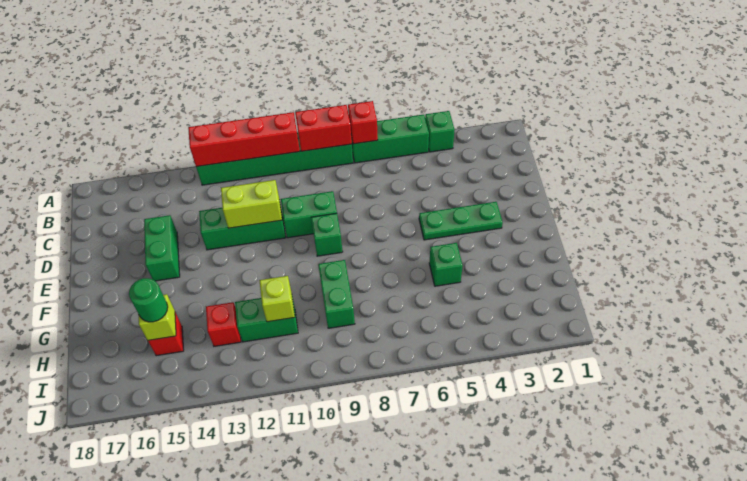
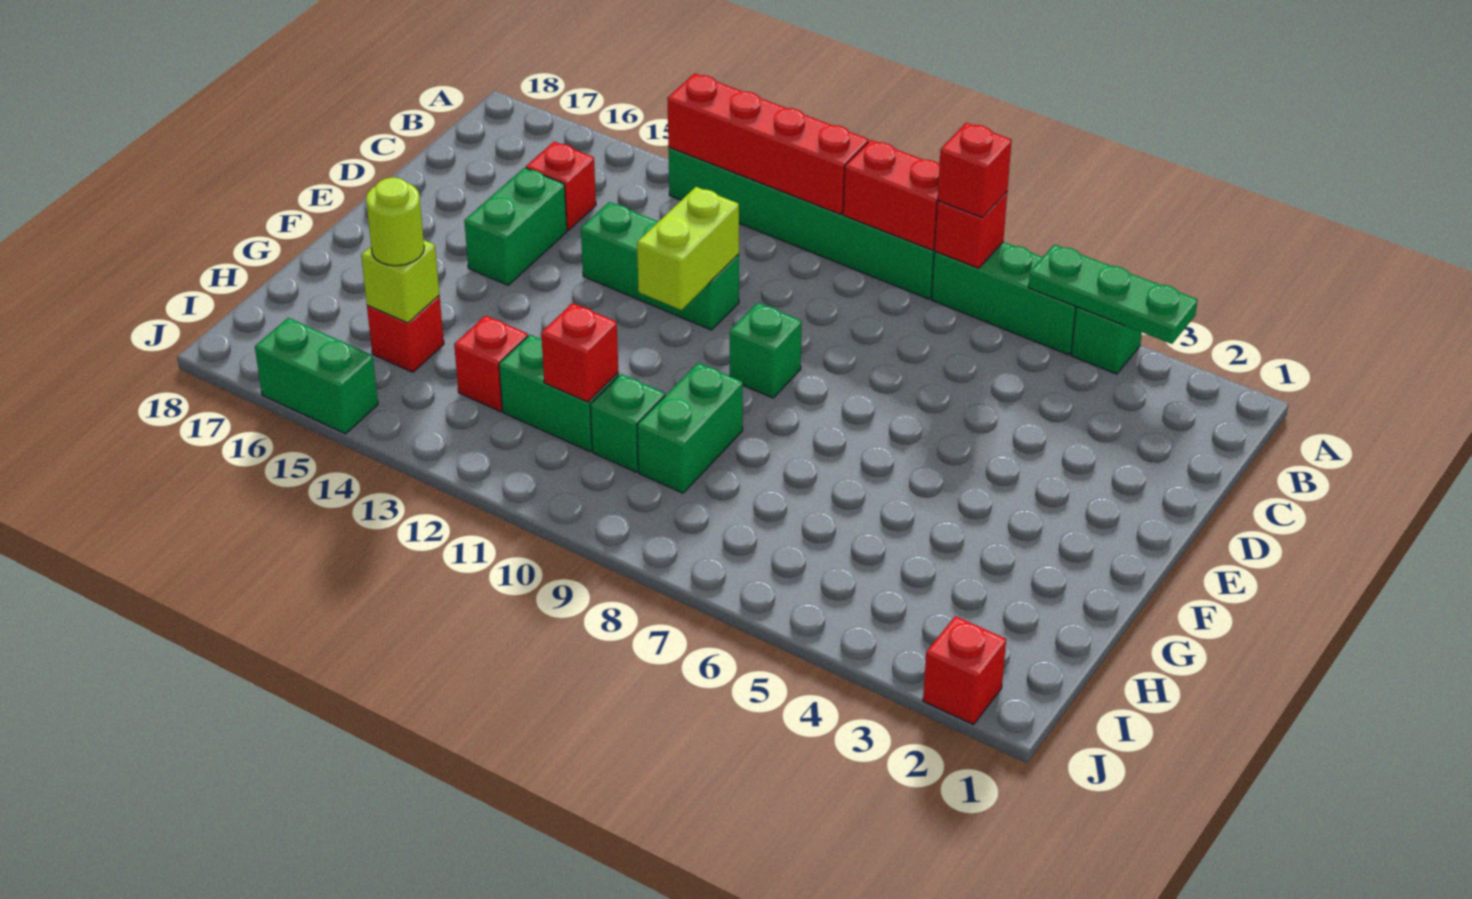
none -> red brick A7 level 3
none -> red brick C15 level 1
green brick D9:D10 level 1 -> green brick J15:J16 level 1
lime brick D11:D12 level 2 -> lime brick D11:E11 level 2
green plate E3:E5 level 1 -> green plate A3:A5 level 2
green brick G5 level 1 -> green brick H10 level 1
lime brick H11 level 2 -> red brick H11 level 2
green round brick H15 level 3 -> lime round brick H15 level 3
none -> red brick J2 level 1

